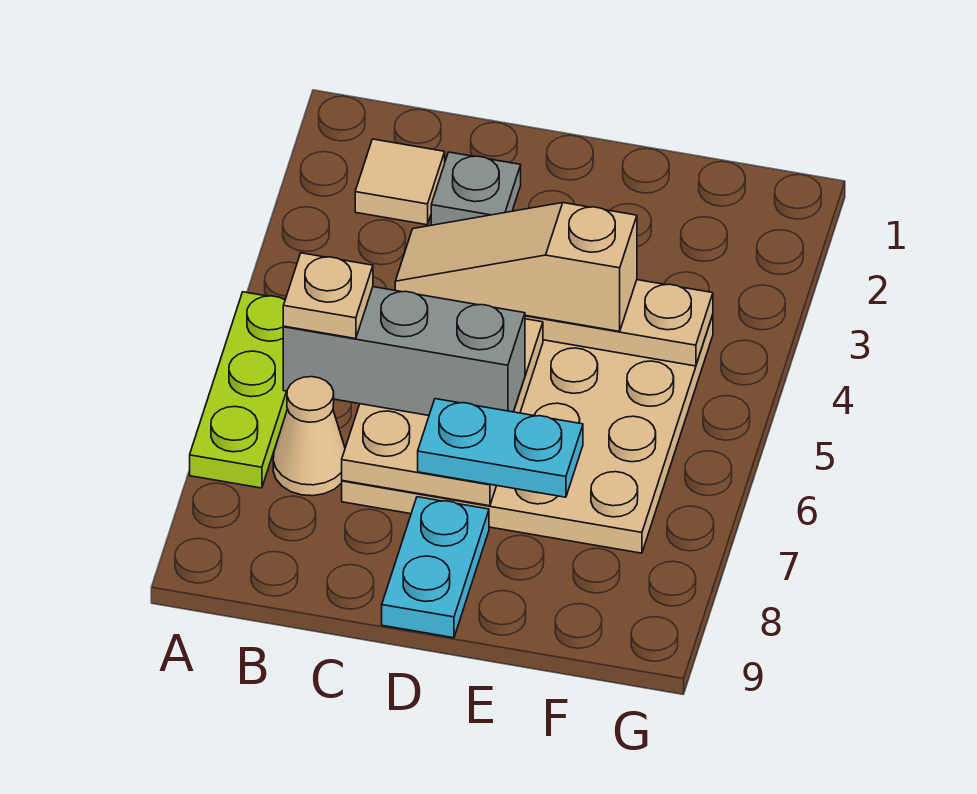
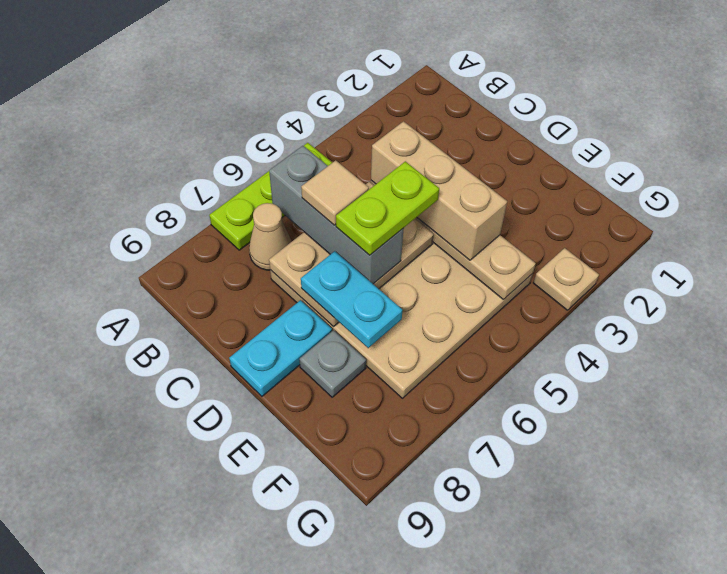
tan tile B2 level 1 -> tan tile C6 level 4
tan plate B6 level 4 -> tan plate G3 level 1
grey plate C2 level 1 -> grey plate E8 level 1
tan slope C4:E4 level 3 top E -> tan brick C4:E4 level 3
none -> lime plate D5:D6 level 4

